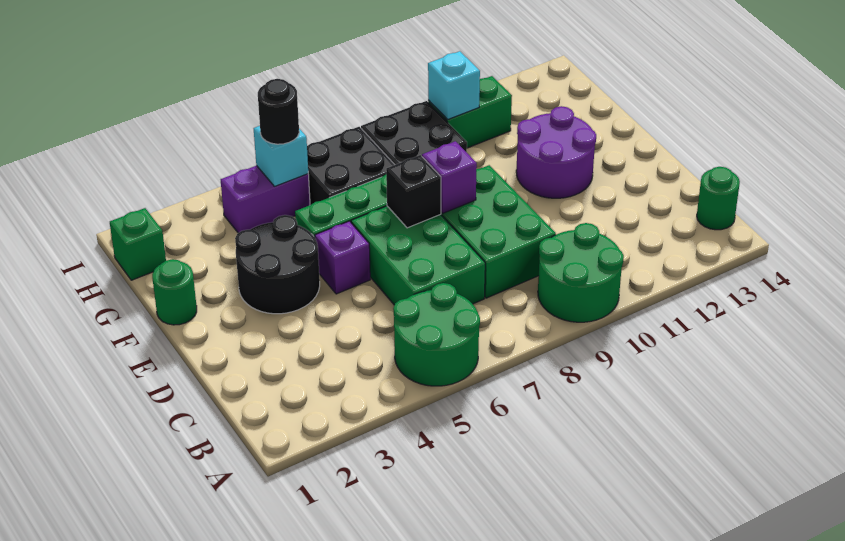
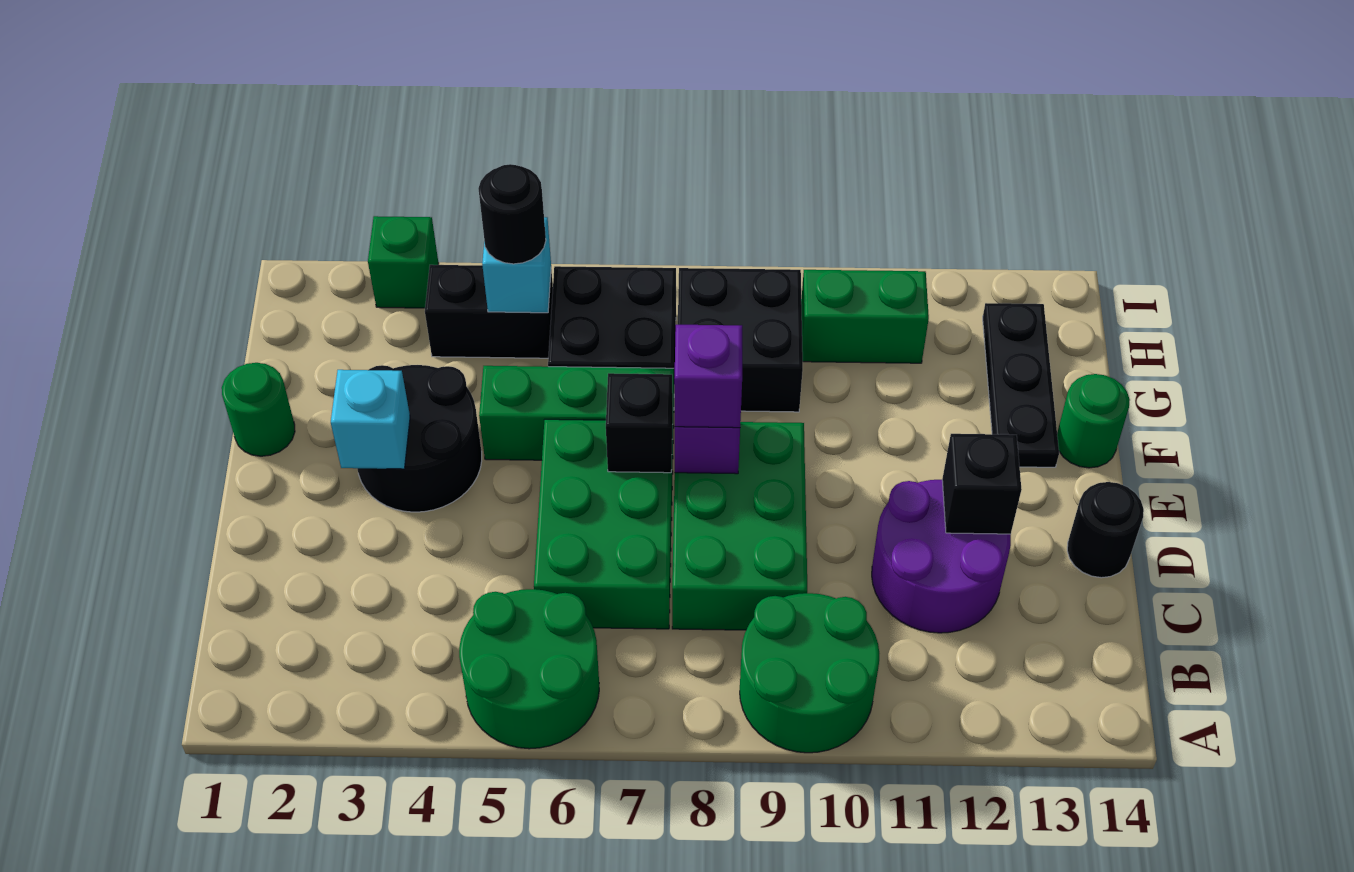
green round brick B14 level 1 -> green round brick F14 level 1
none -> black brick D12 level 2
none -> black round brick D14 level 1
purple brick E5 level 1 -> purple brick E8 level 3
purple round brick E11:F12 level 1 -> purple round brick C11:D12 level 1
none -> black plate F13:H13 level 1
green brick H1 level 1 -> green brick I3 level 1
purple brick H4:H5 level 1 -> black brick H4:H5 level 1
cyan brick H10 level 2 -> cyan brick E3 level 2

